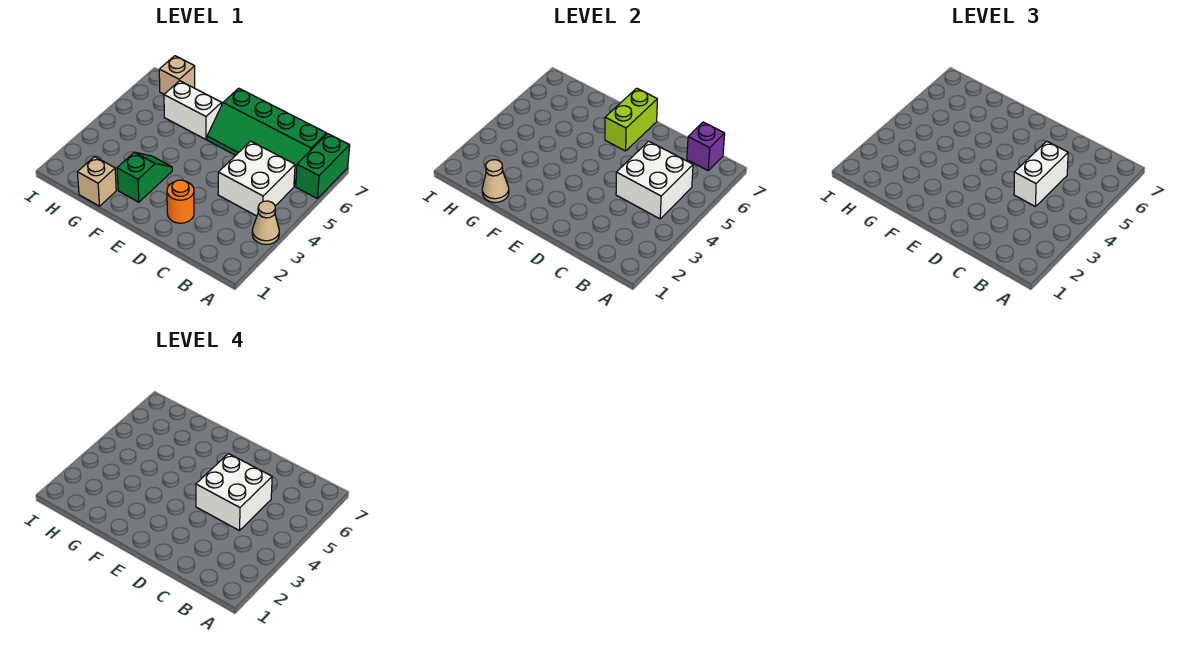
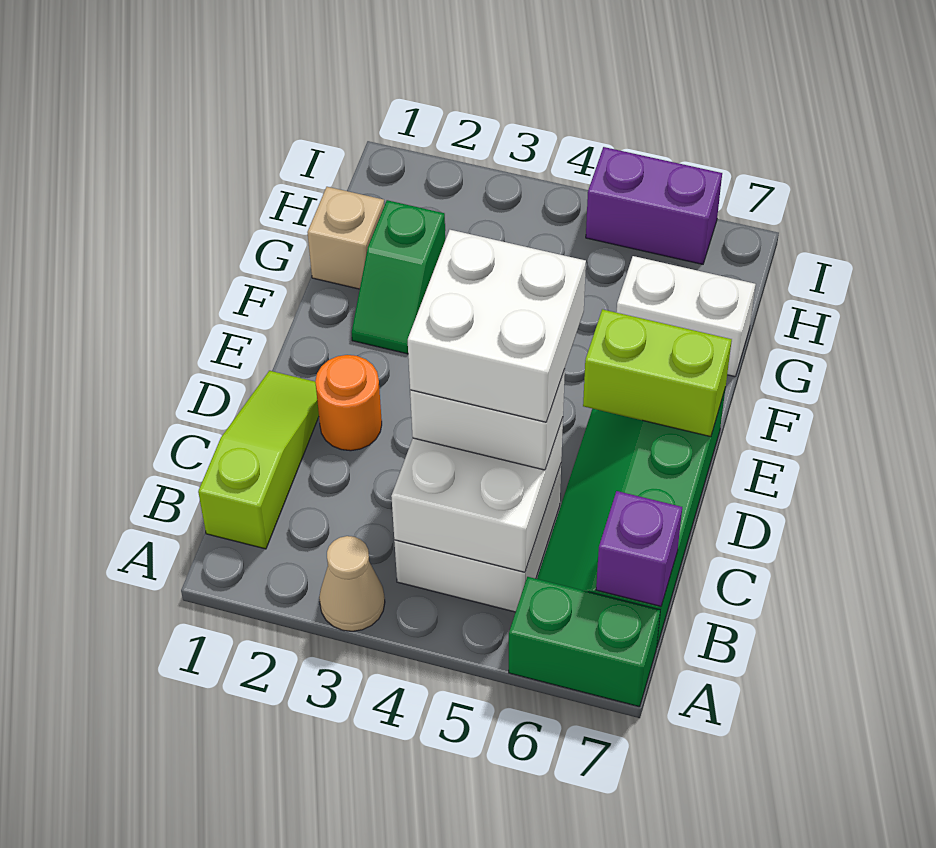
none -> lime slope B1:D1 level 1 top B
green slope F2:F3 level 1 top 2 -> green slope F2:G2 level 1 top G
white brick F6:G6 level 1 -> white brick G6:G7 level 1
tan cone G1 level 2 -> none
tan brick H7 level 1 -> none
none -> purple brick I5:I6 level 1

